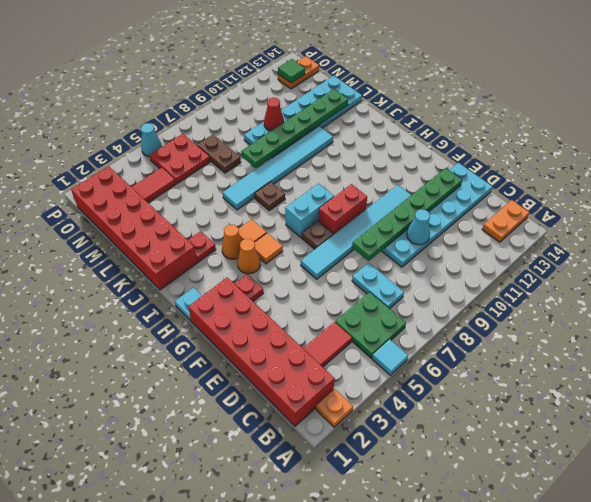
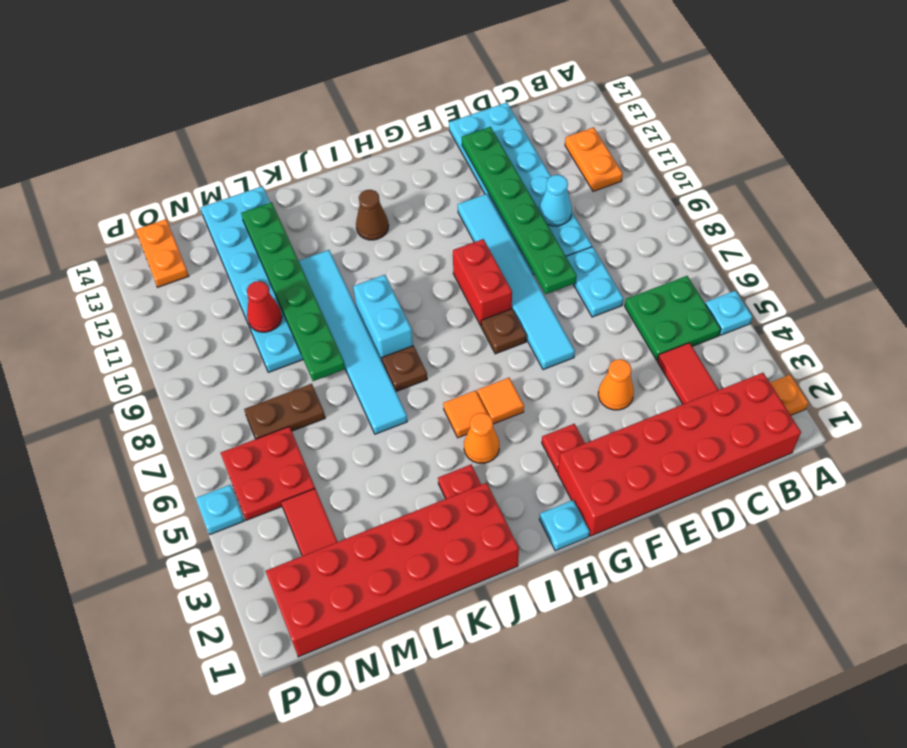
cyan tile A5 level 1 -> cyan plate A5 level 1
orange plate B13:B14 level 1 -> orange plate B11:B12 level 1
cyan plate C7:D7 level 1 -> cyan plate D7:D8 level 1
orange cone H4 level 1 -> orange cone E4 level 1
cyan brick H7:H8 level 1 -> cyan brick J8:J9 level 1
none -> brown cone I12 level 1
green tile O13 level 2 -> none
cyan cone P5 level 1 -> cyan plate P5 level 1

